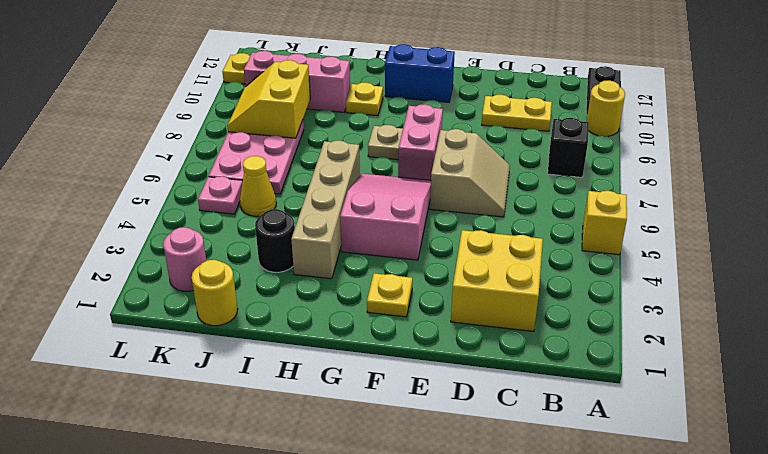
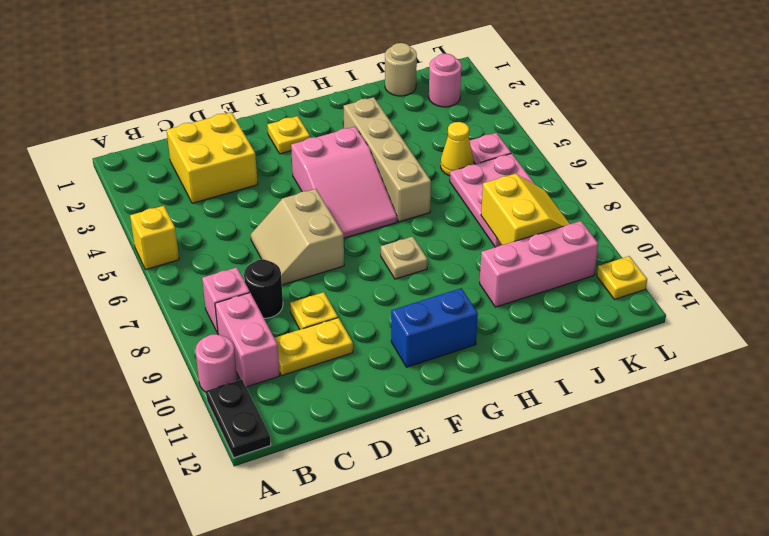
yellow round brick A10 level 1 -> pink round brick A10 level 1
black brick B8 level 1 -> pink brick B8 level 1
pink brick F7:F8 level 1 -> pink brick B9:B10 level 1
yellow plate H10 level 1 -> yellow plate D9 level 1
black round brick I3 level 1 -> black round brick C8 level 1
yellow round brick J1 level 1 -> tan round brick J1 level 1

